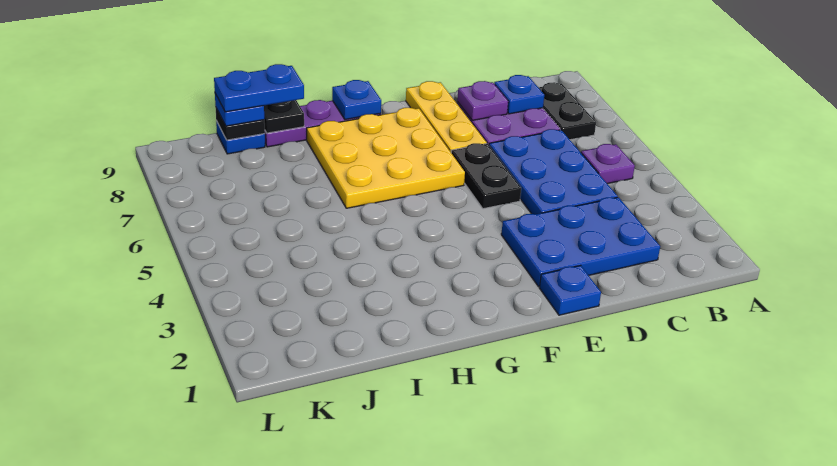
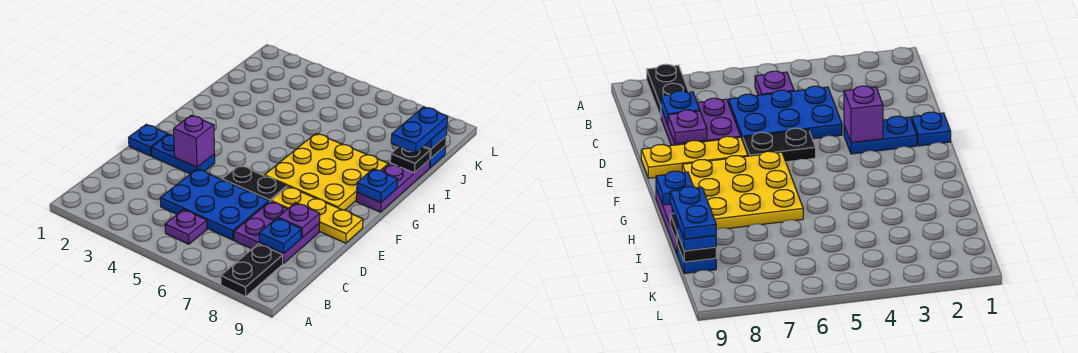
black plate B7:B8 level 1 -> black plate A8:B8 level 1
blue plate C2:E3 level 1 -> blue plate E2:E3 level 1
none -> purple brick E3 level 2

